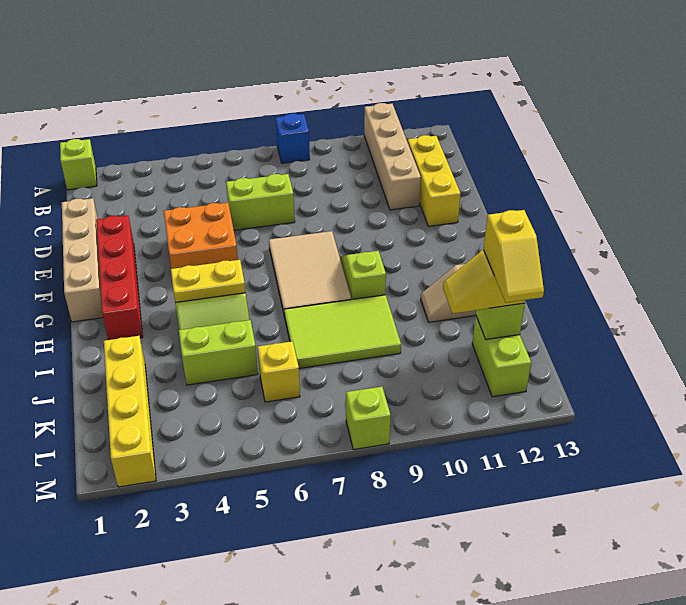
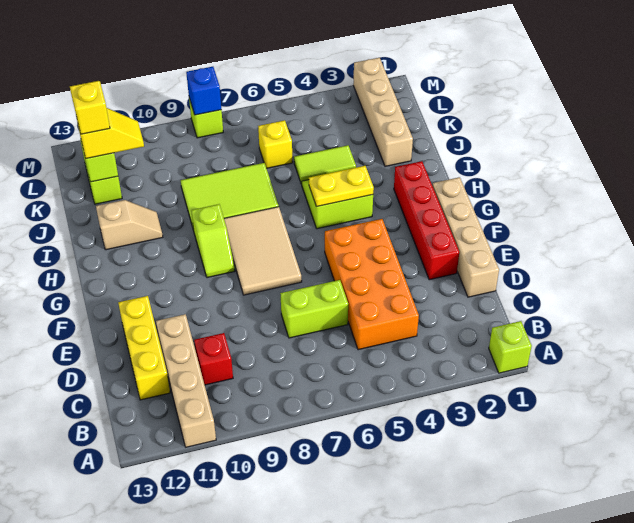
blue brick A8 level 1 -> blue brick M8 level 2
none -> red brick C10 level 1
orange brick E4:F5 level 1 -> orange brick C4:F5 level 1
yellow brick J2:M2 level 1 -> tan brick J2:M2 level 1
lime brick J4:J5 level 1 -> lime tile J4:J5 level 1

